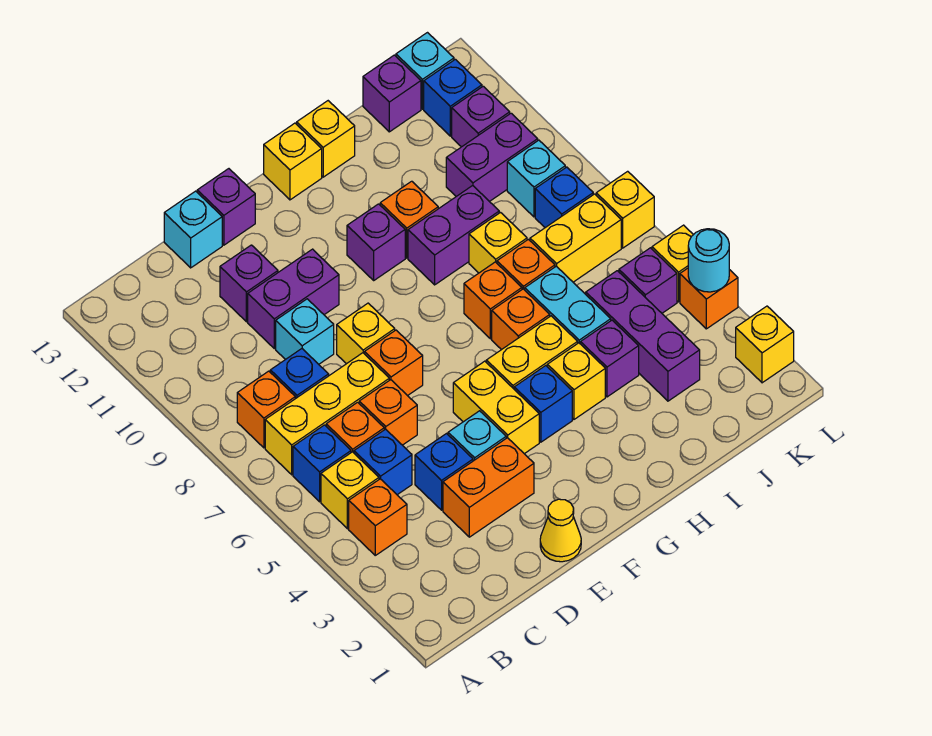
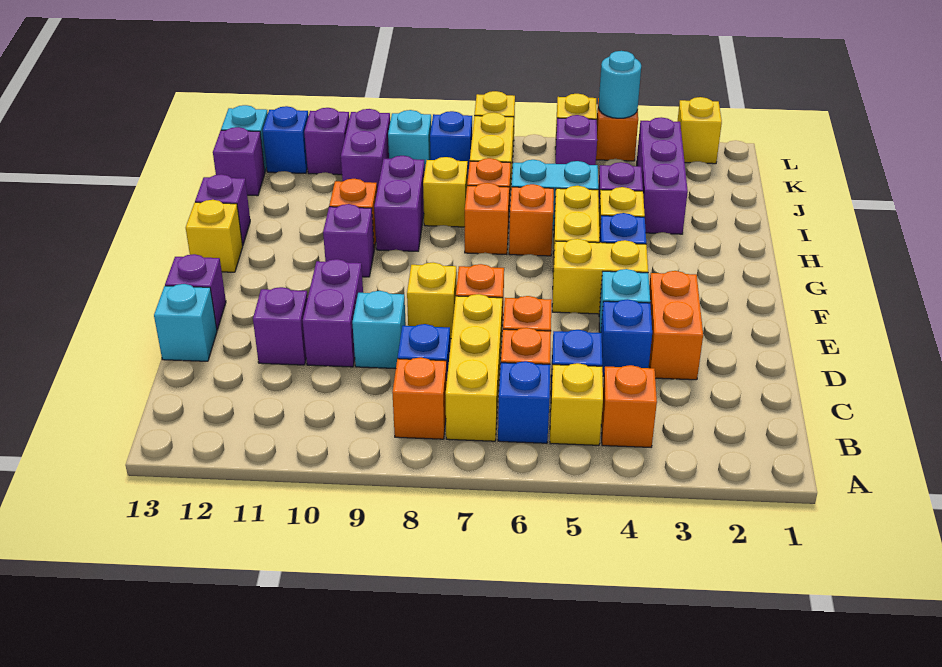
yellow cone E1 level 1 -> none
yellow brick H13 level 1 -> purple brick H13 level 1
purple brick J3:J5 level 1 -> purple brick I3:K3 level 1

